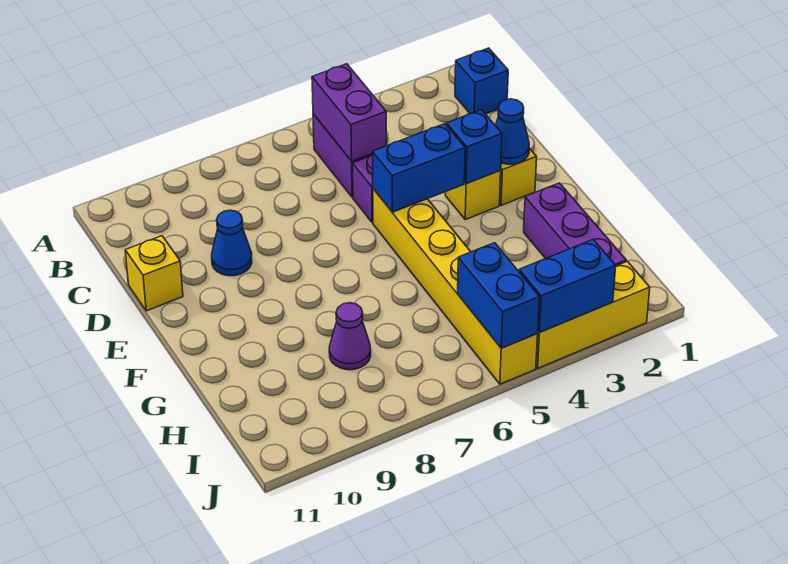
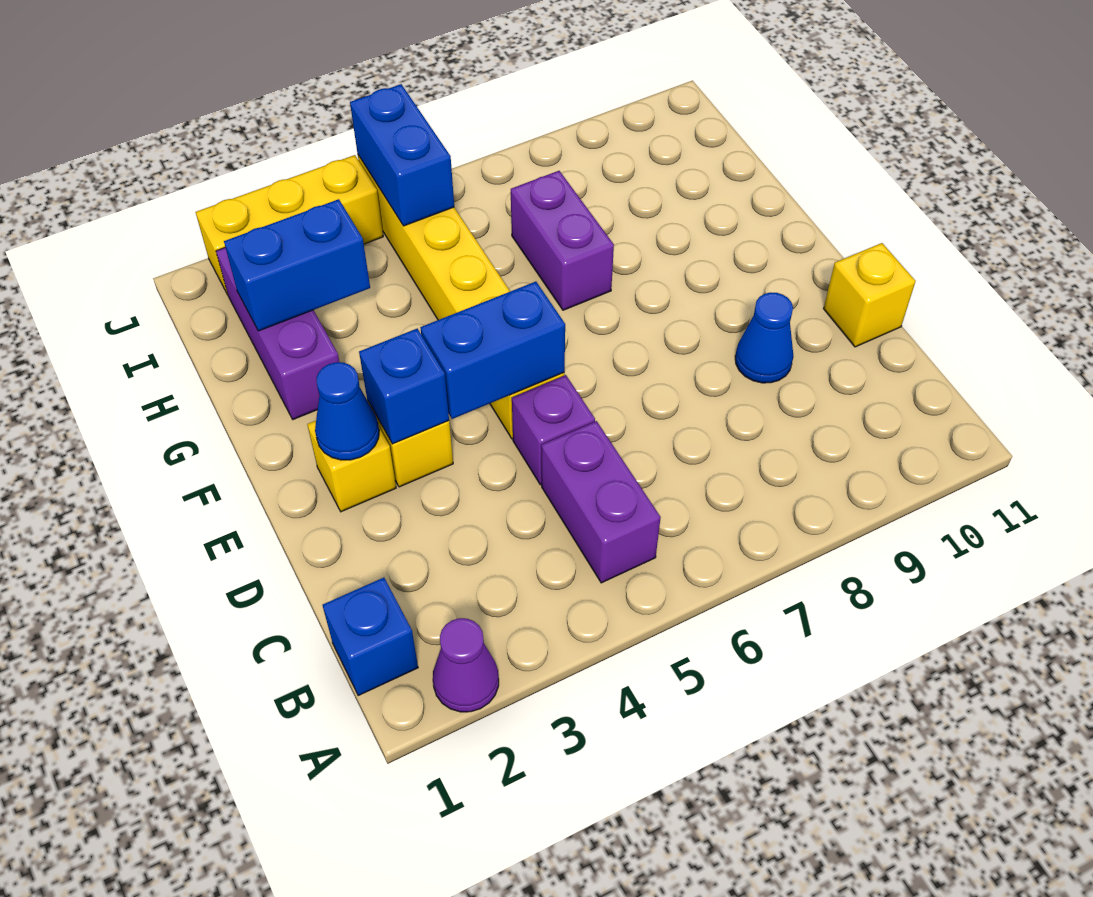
purple brick B5:C5 level 2 -> purple brick G7:H7 level 1
purple cone H8 level 1 -> purple cone A2 level 1
blue brick J3:J4 level 2 -> blue brick H2:H3 level 2

